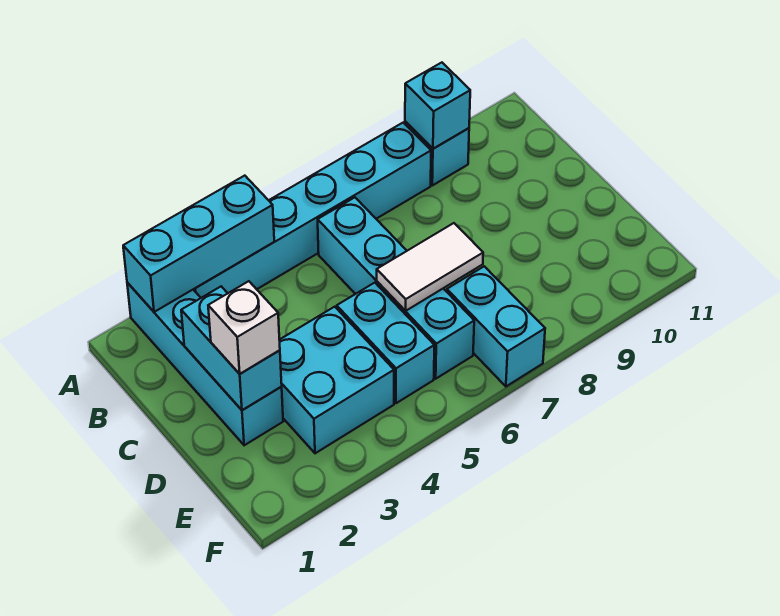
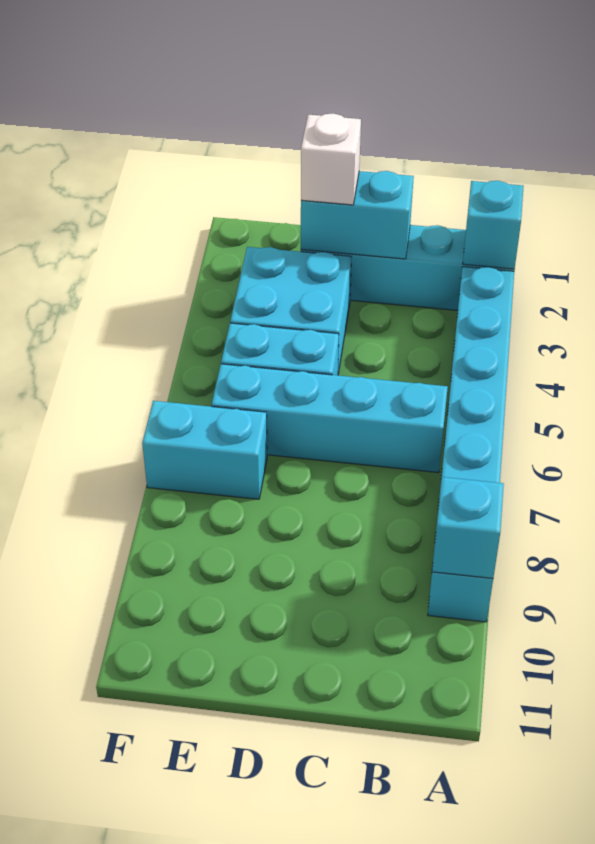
cyan brick A2:A4 level 2 -> cyan brick A2 level 2
white tile D6:D7 level 2 -> none

